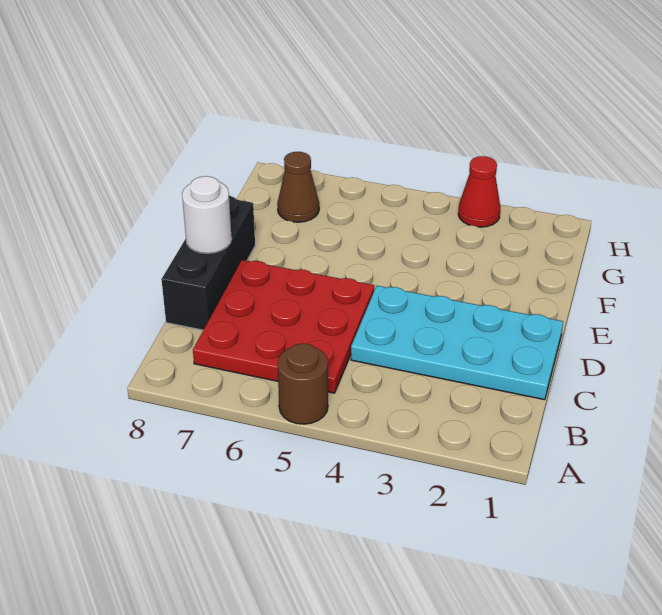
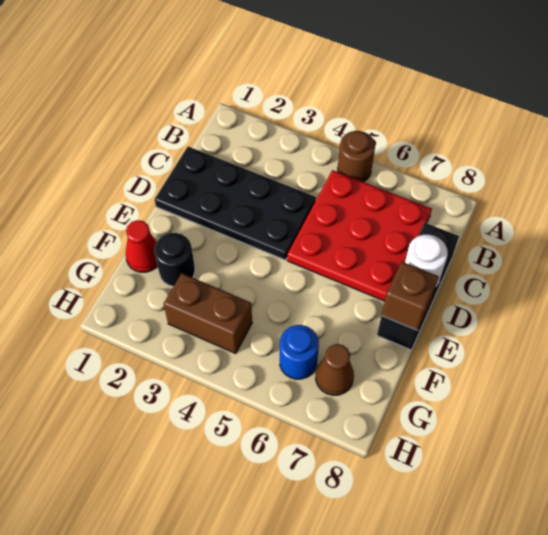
cyan plate C1:D4 level 1 -> black plate C1:D4 level 1
none -> brown brick E8 level 2
none -> black round brick F2 level 1
none -> brown brick G3:G4 level 1
none -> blue round brick G6 level 1
red cone H3 level 1 -> red cone F1 level 1

